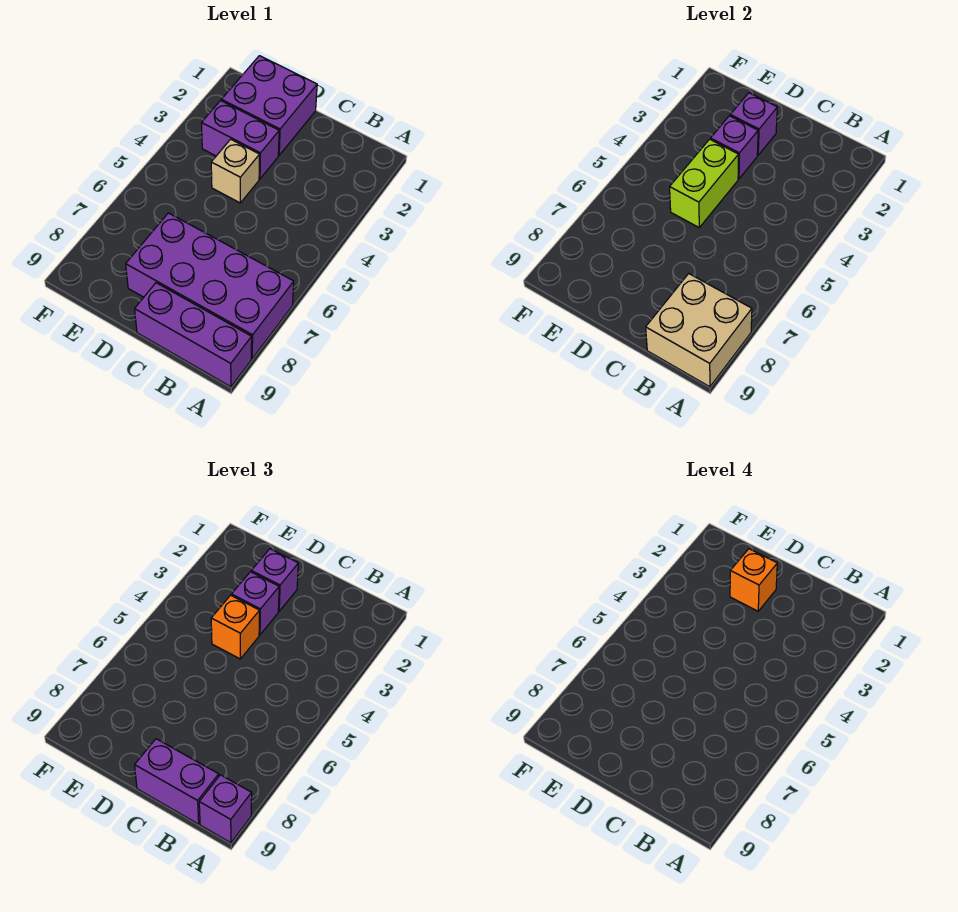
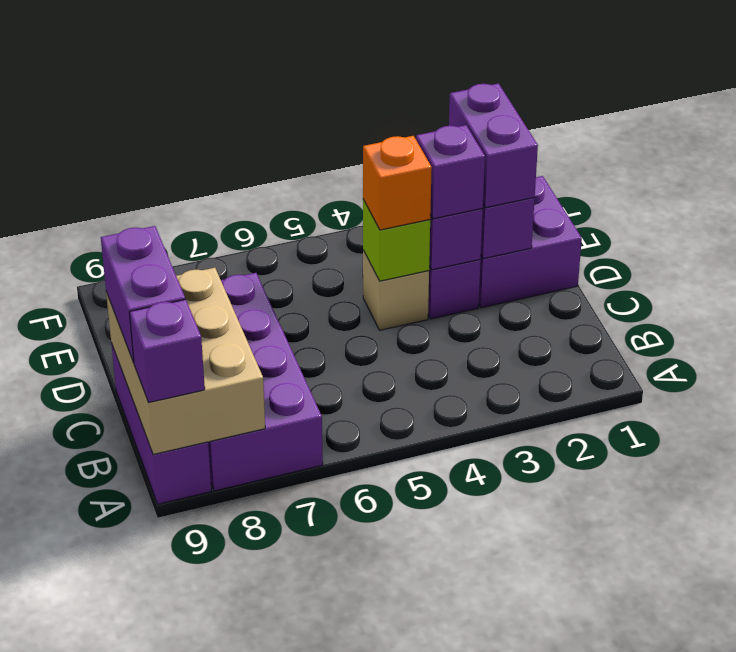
tan brick A8:B9 level 2 -> tan brick A8:C9 level 2
purple brick D2 level 3 -> purple brick D2:E2 level 3
orange brick D2 level 4 -> none
lime brick D4:D5 level 2 -> lime brick D4 level 2

